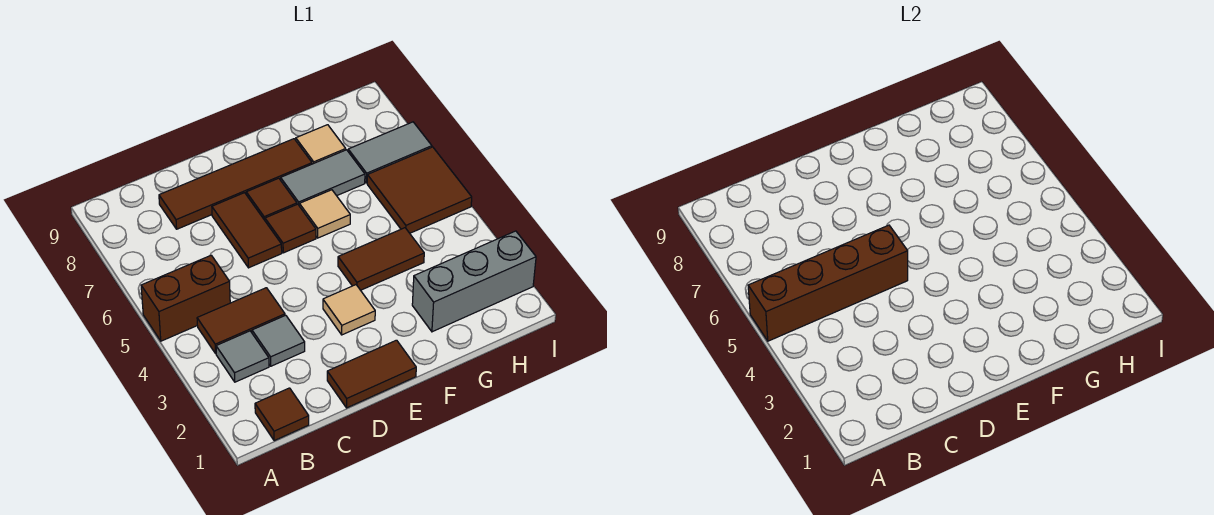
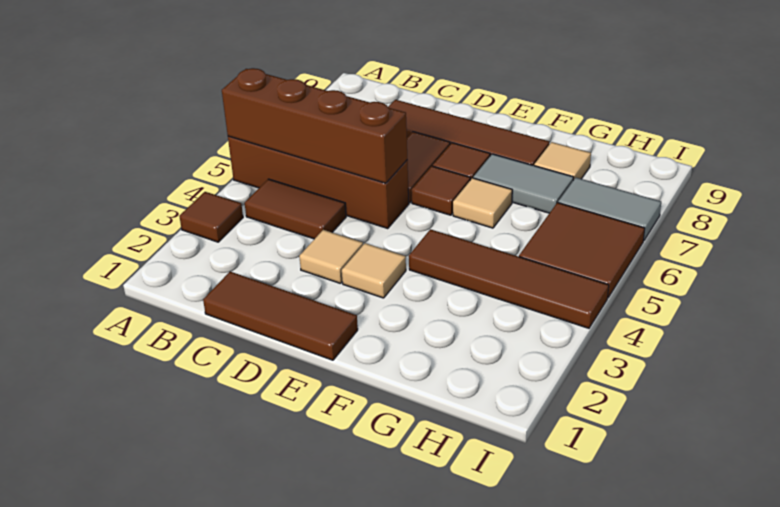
brown brick A5:B5 level 1 -> brown brick A5:D5 level 1
brown tile B1 level 1 -> brown tile A3 level 1
grey tile B3 level 1 -> none
grey tile C3 level 1 -> none
brown tile D1:E1 level 1 -> brown tile C1:E1 level 1
none -> tan tile D3 level 1
brown tile F4:G4 level 1 -> brown tile F4:I4 level 1
grey brick G2:I2 level 1 -> none

